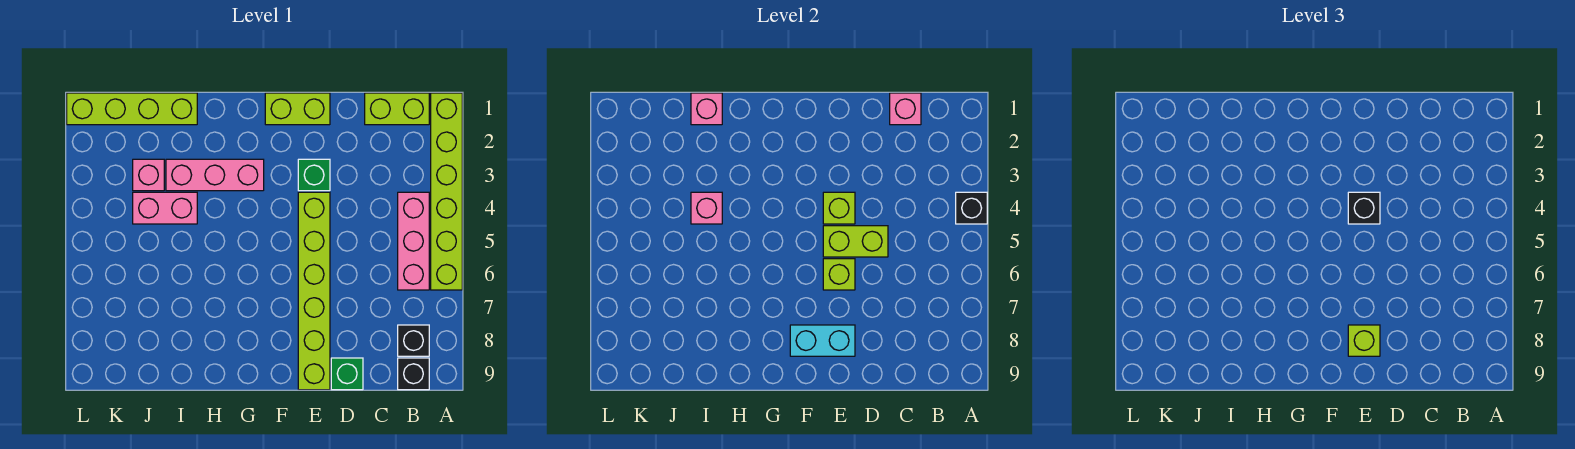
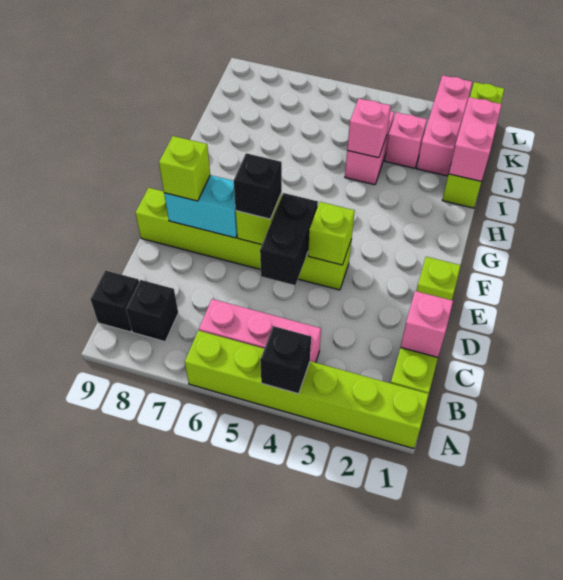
lime brick D5:E5 level 2 -> black brick D5:E5 level 2
green brick D9 level 1 -> none
lime brick E1:F1 level 1 -> lime brick E1 level 1
green brick E3 level 1 -> none
black brick E4 level 3 -> black brick E6 level 3
cyan brick E8:F8 level 2 -> cyan brick E7:E8 level 2
pink brick G3:I3 level 1 -> pink brick J2:L2 level 1
pink brick I1 level 2 -> pink brick I1:J1 level 2

